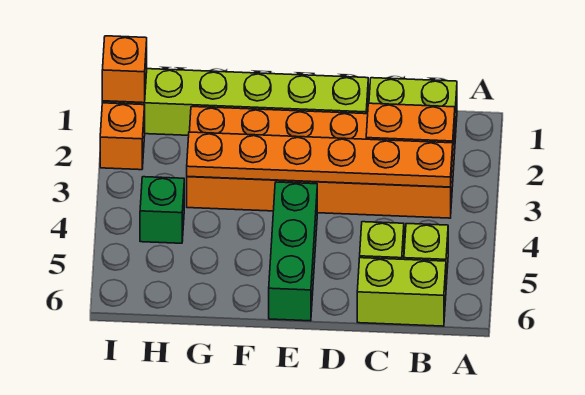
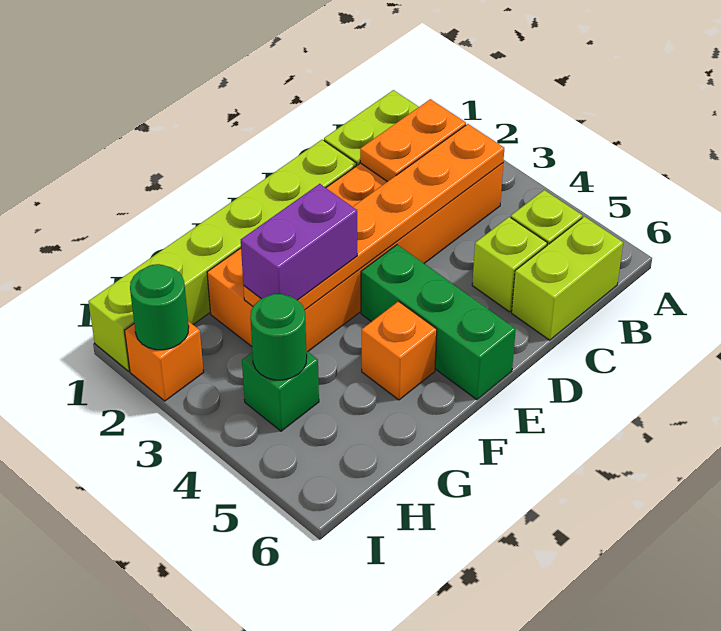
none -> purple brick F3:G3 level 3
none -> green round brick H4 level 2
orange brick I1 level 2 -> orange brick F5 level 1
none -> green round brick I2 level 2

